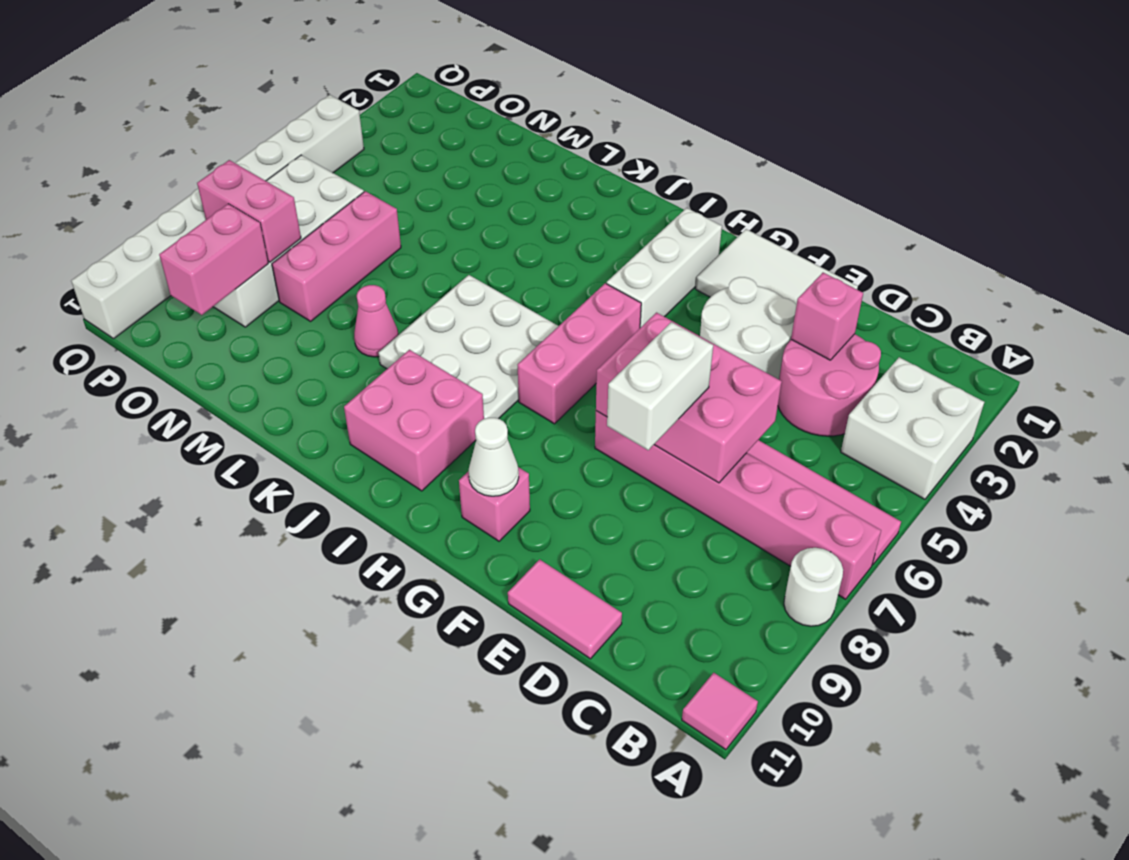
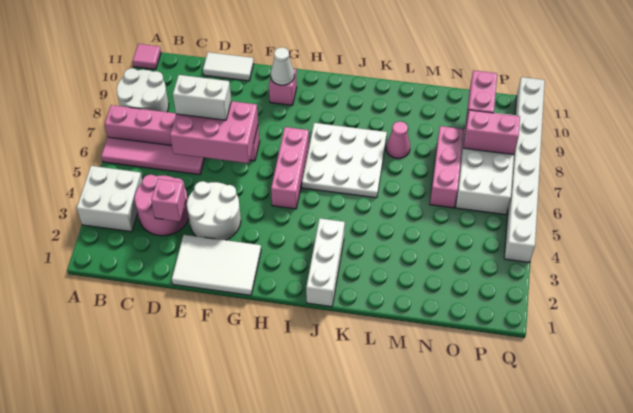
white round brick A8 level 1 -> white round brick A8:B9 level 1
pink tile D11:E11 level 1 -> white tile D11:E11 level 1
white brick E7:E8 level 3 -> white brick D7:E7 level 3
white brick H2:H4 level 1 -> white brick J1:J3 level 1
pink brick I9:J10 level 1 -> none

